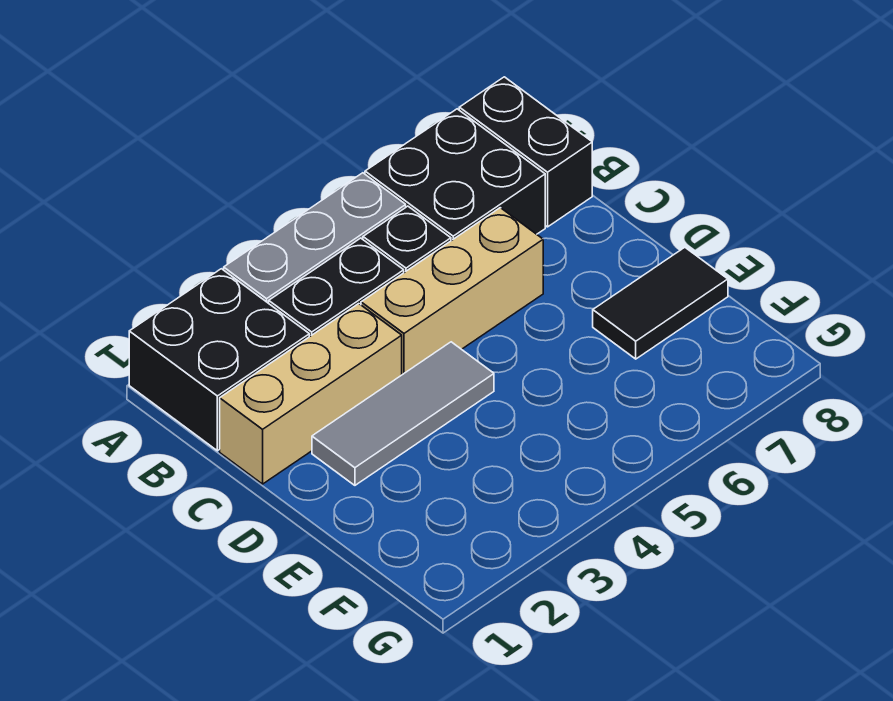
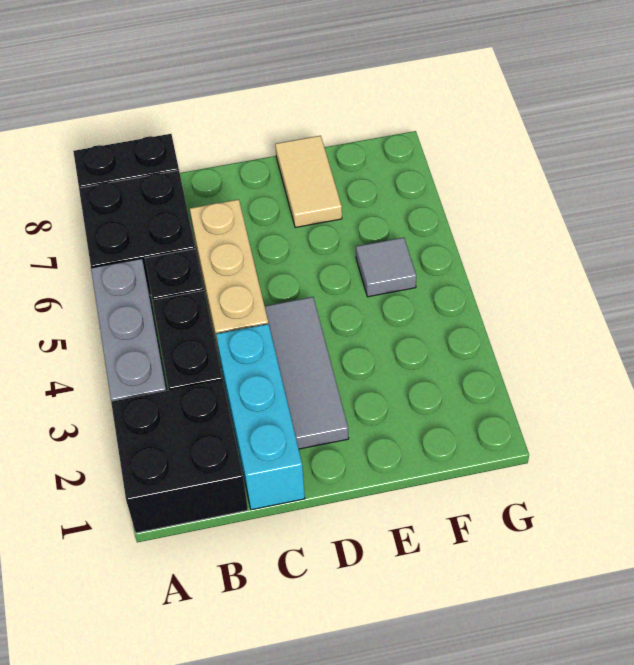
tan brick C1:C3 level 1 -> cyan brick C1:C3 level 1
black tile E7:E8 level 1 -> tan tile E7:E8 level 1
none -> grey tile F5 level 1

